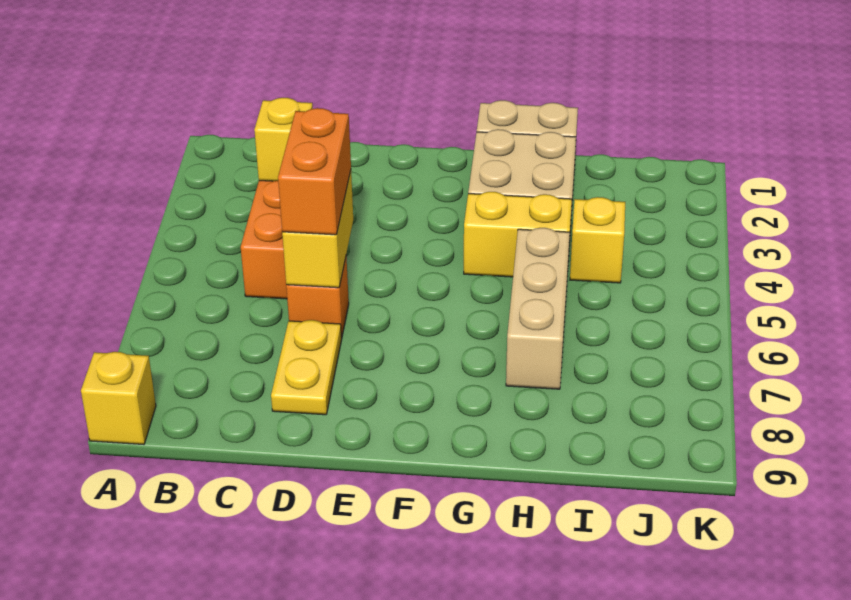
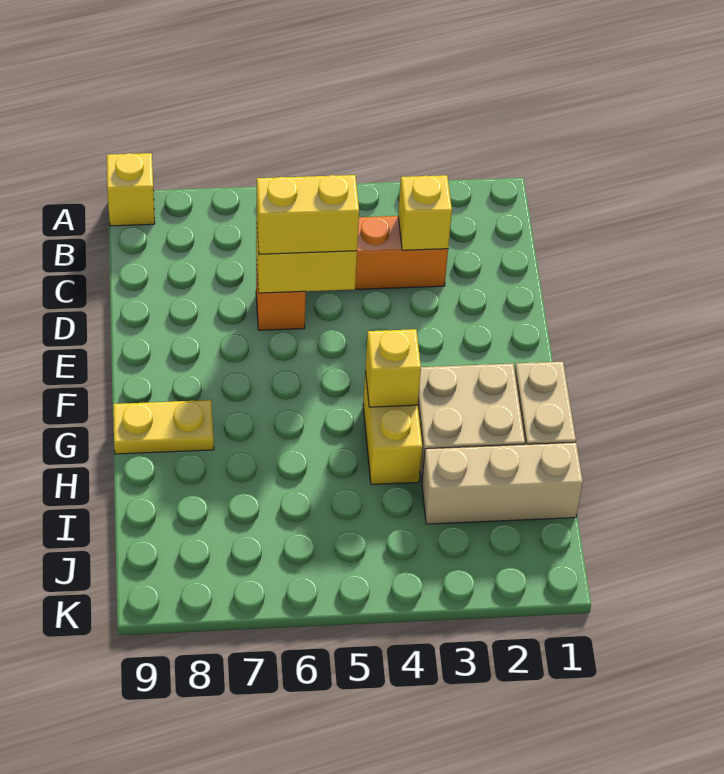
orange brick D5:D6 level 3 -> yellow brick D5:D6 level 3
yellow plate D7:D8 level 1 -> yellow plate G8:G9 level 1
tan brick H5:H7 level 1 -> tan brick I1:I3 level 1
yellow brick I4 level 1 -> yellow brick G4 level 2

